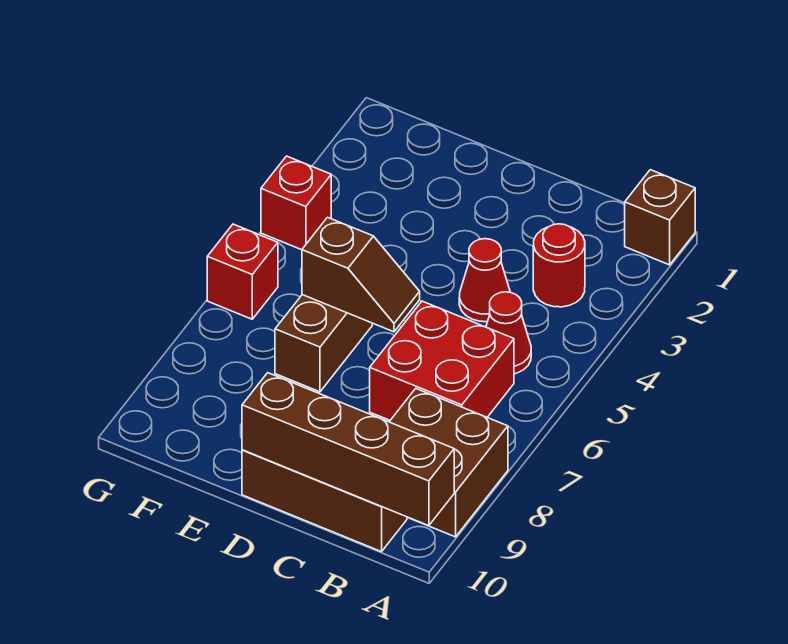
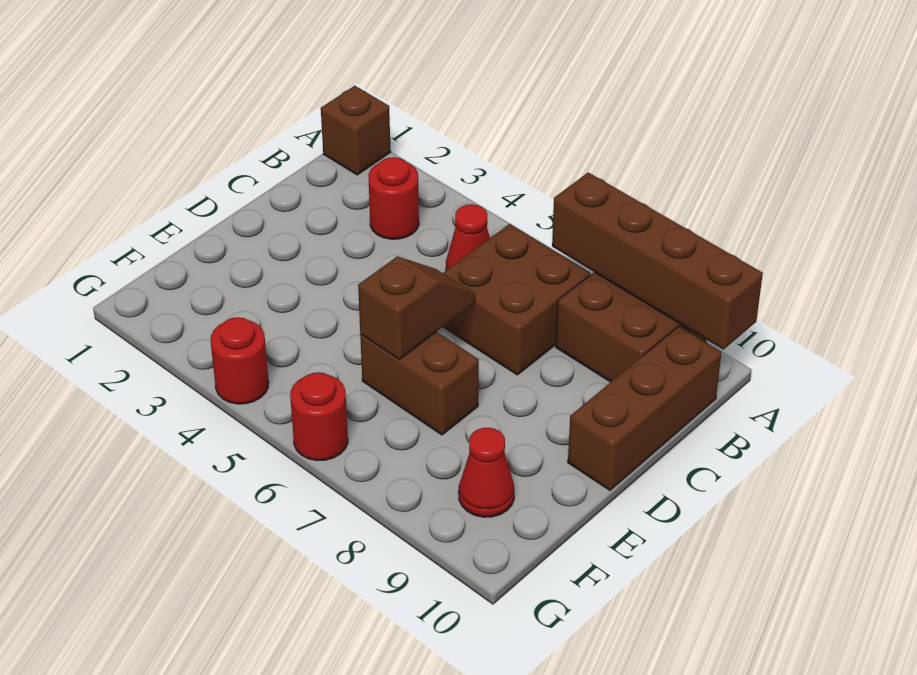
brown brick A10:D10 level 2 -> brown brick A7:A10 level 2
red brick B6:C7 level 1 -> brown brick B6:C7 level 1
red cone C4 level 1 -> red cone F9 level 1
red brick G4 level 1 -> red round brick G4 level 1
red brick G6 level 1 -> red round brick G6 level 1

